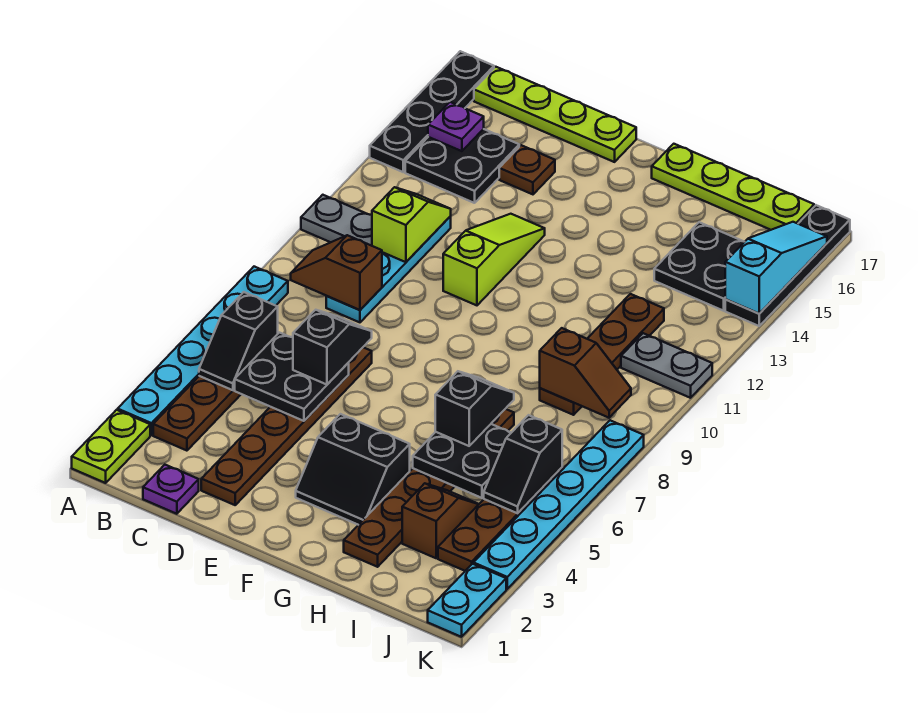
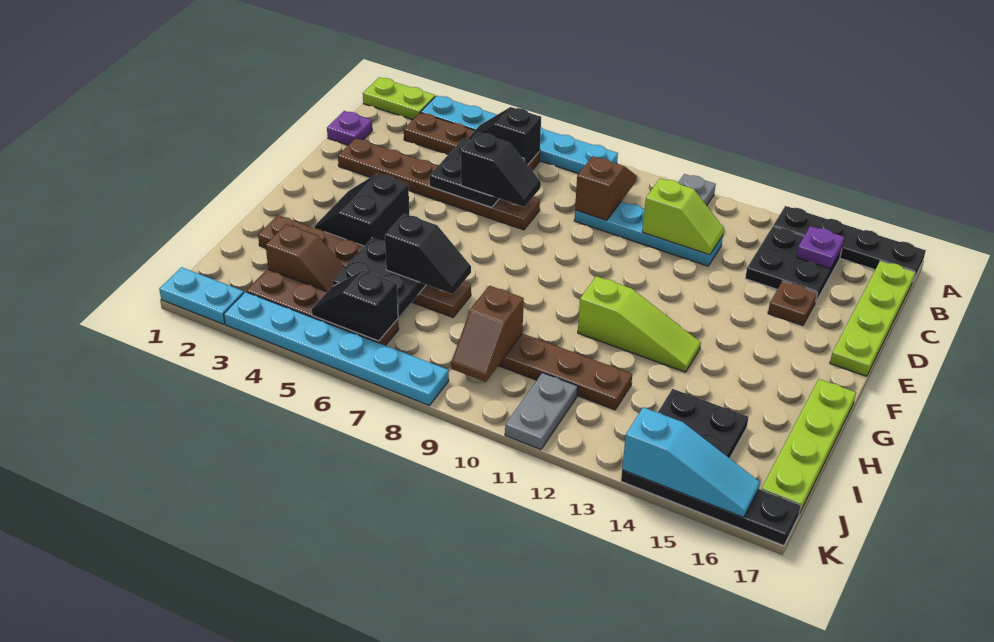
lime slope E11:E13 level 1 top 11 -> lime slope G11:G13 level 1 top 11

